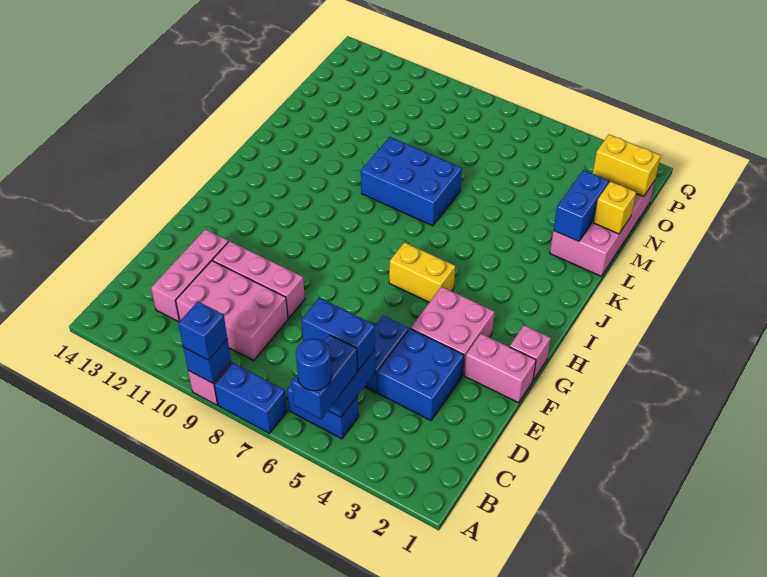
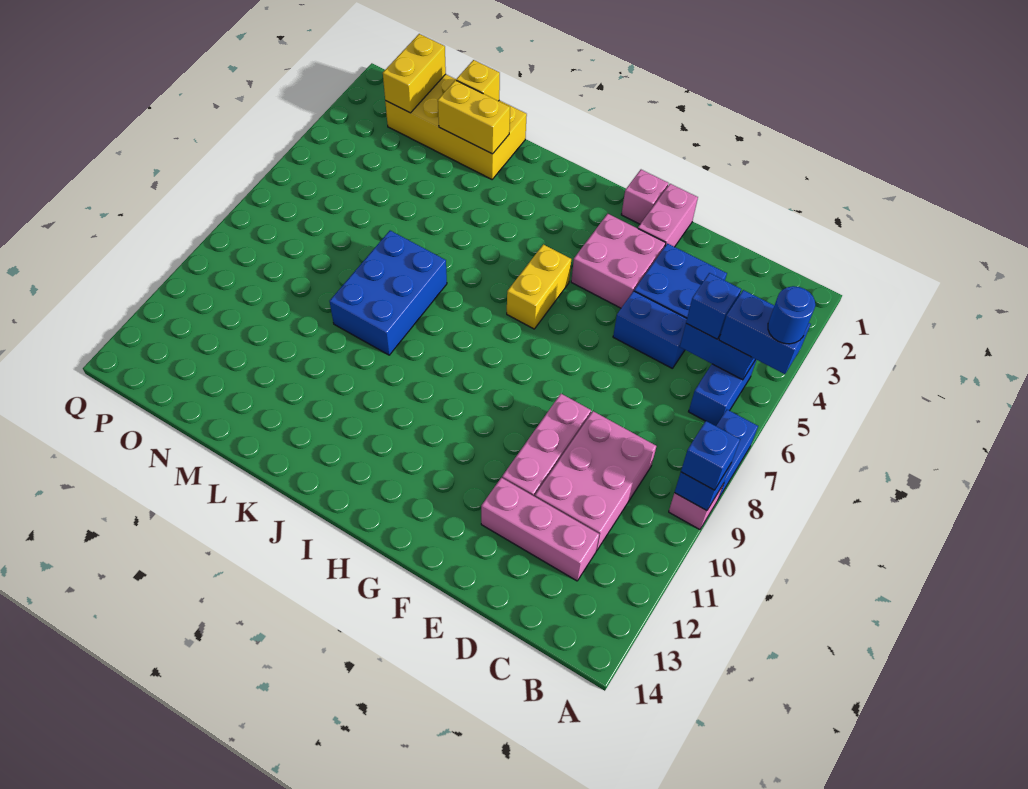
blue brick C5:C6 level 3 -> blue brick C5 level 3
pink brick L1:O2 level 1 -> yellow brick L1:O2 level 1
blue brick L2:M2 level 2 -> yellow brick L2:M2 level 2

